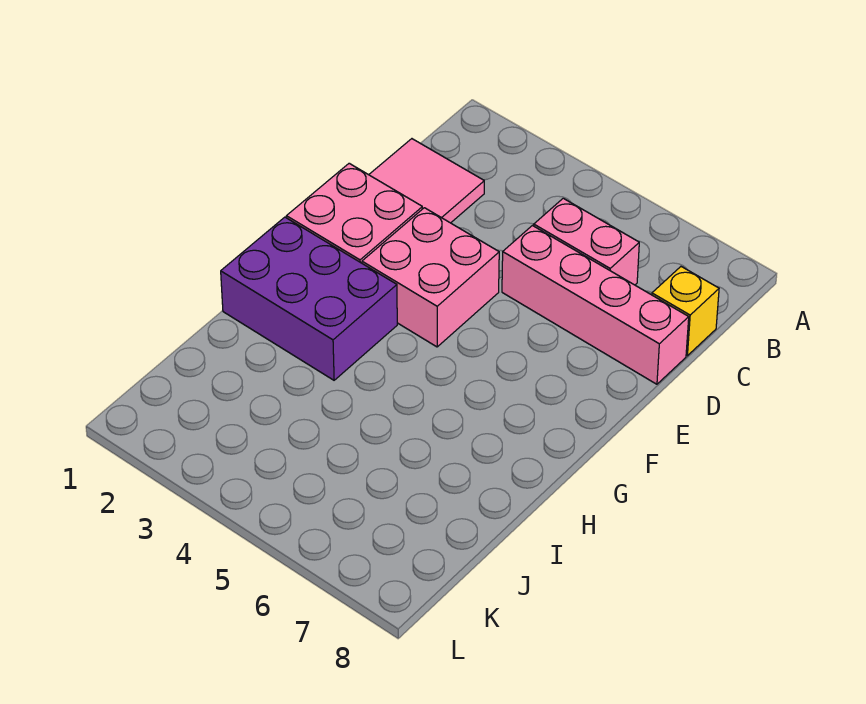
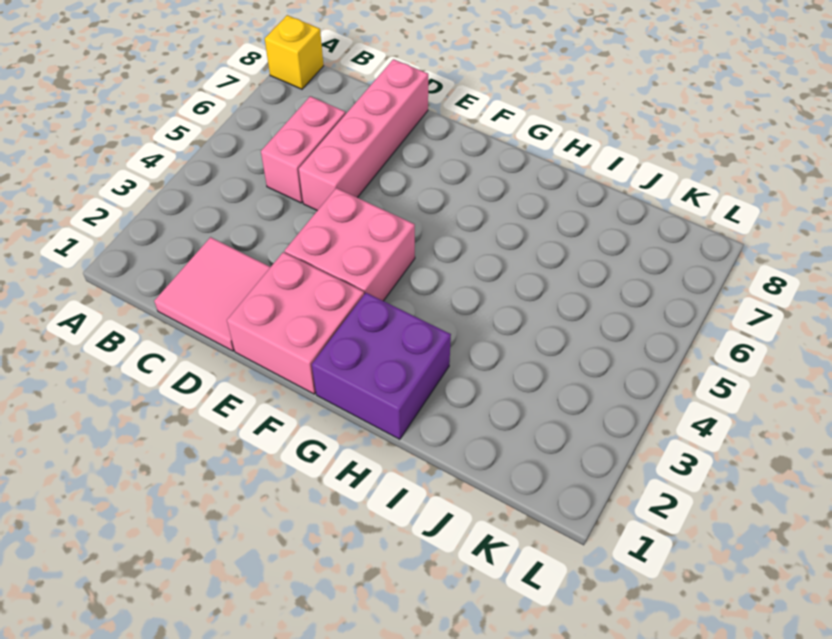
yellow brick C8 level 1 -> yellow brick A8 level 1
purple brick G1:H3 level 1 -> purple brick G1:H2 level 1

